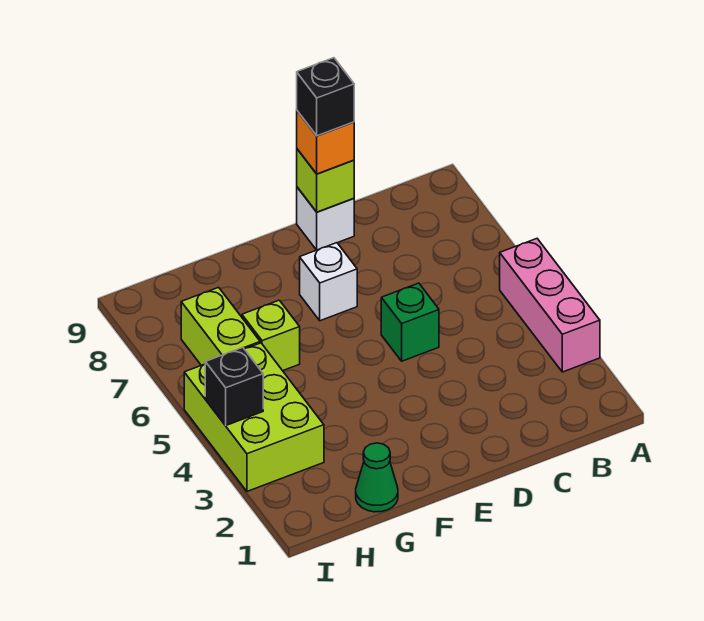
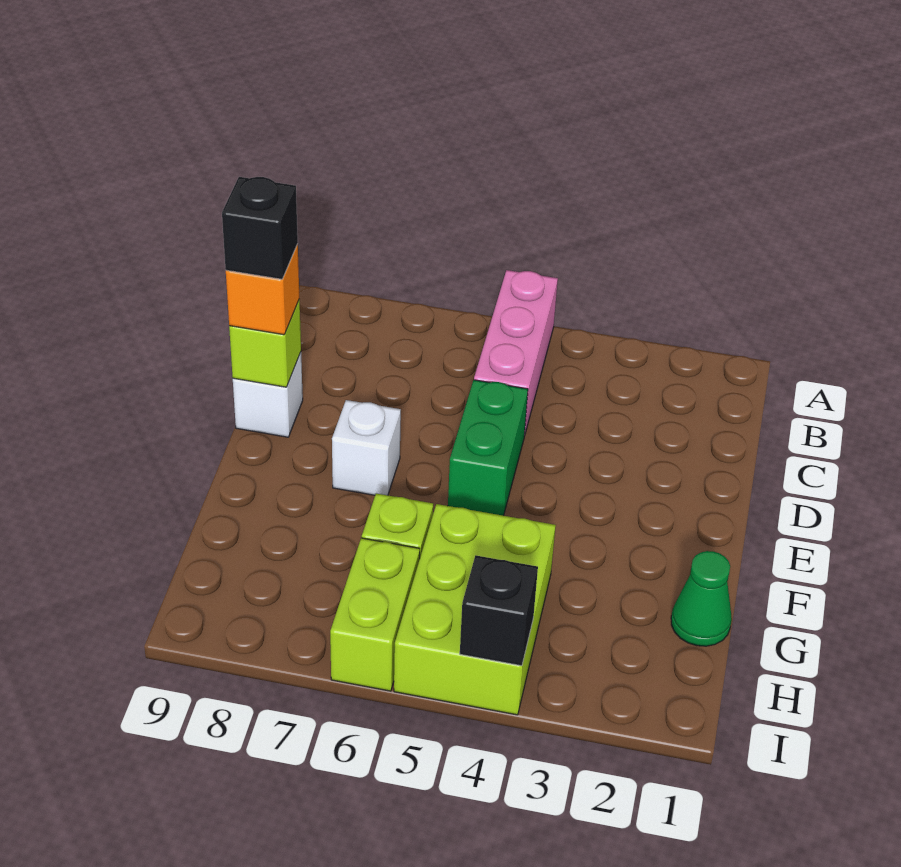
pink brick A3:A5 level 1 -> pink brick A5:C5 level 1
green brick D5 level 1 -> green brick D5:E5 level 1
lime brick H3:I5 level 1 -> lime brick G4:I5 level 1
lime brick H6:H7 level 1 -> lime brick H6:I6 level 1

